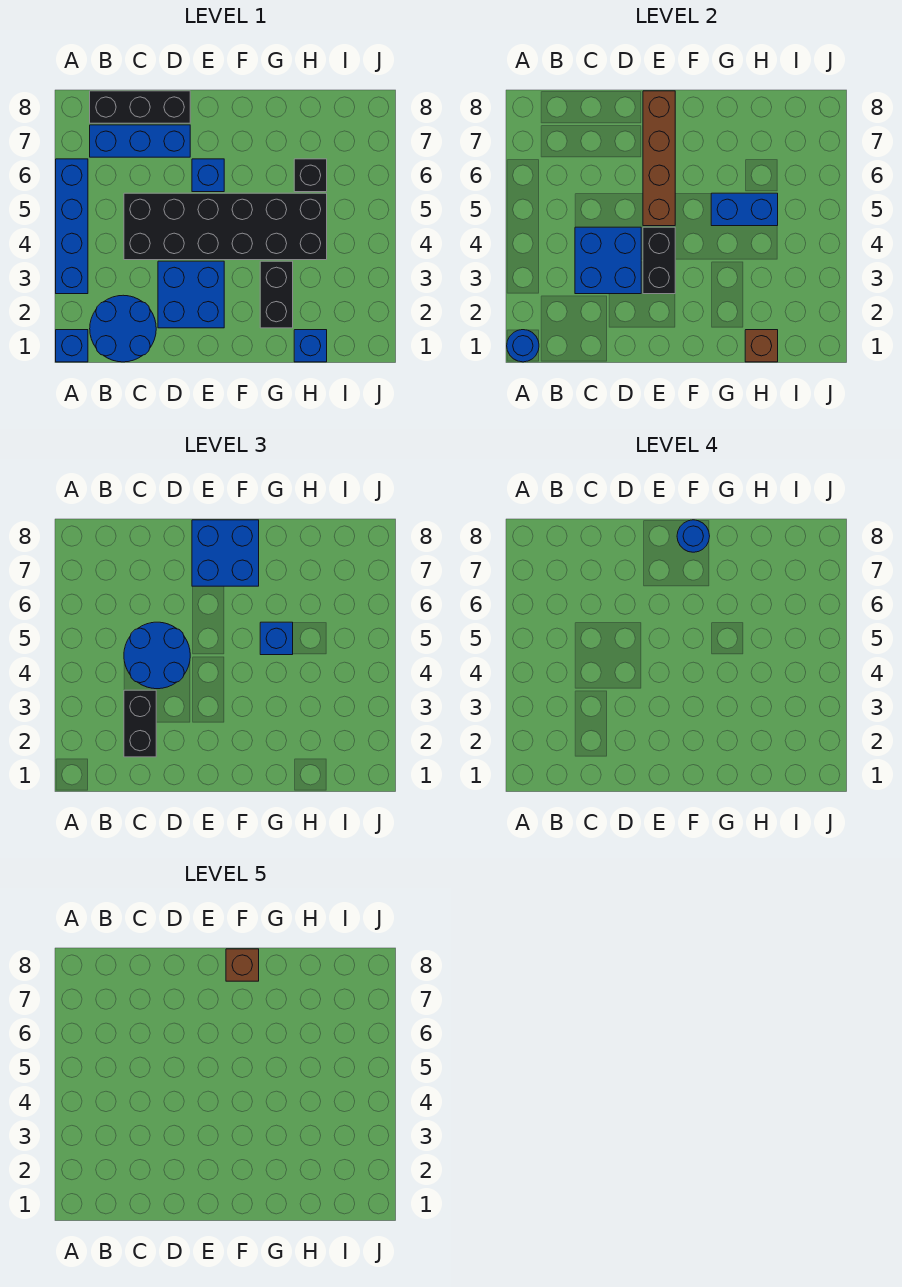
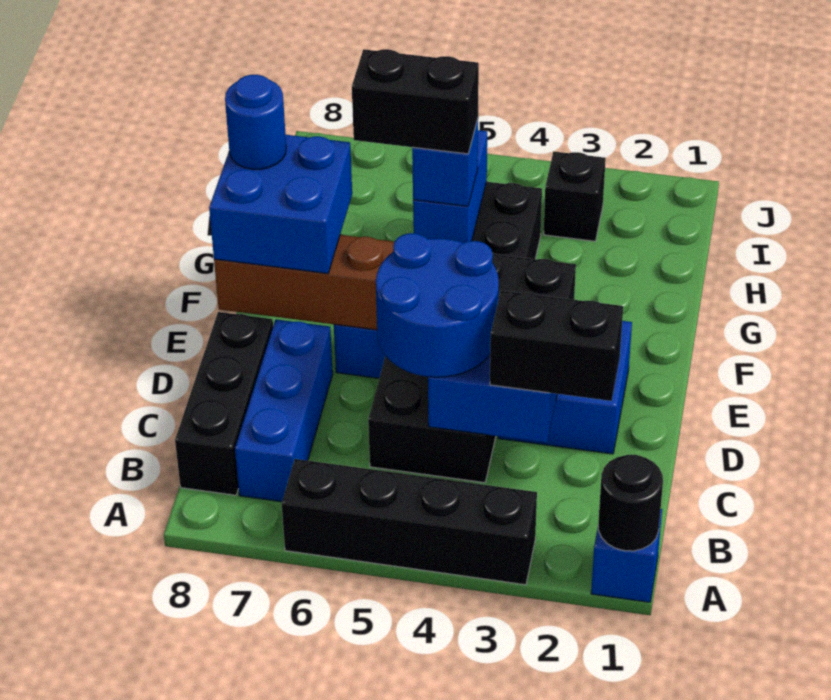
blue round brick A1 level 2 -> black round brick A1 level 2
blue brick A3:A6 level 1 -> black brick A3:A6 level 1
blue round brick B1:C2 level 1 -> none
brown brick F8 level 5 -> none
black brick G2:G3 level 1 -> black brick G5:G6 level 4
blue brick H1 level 1 -> none
brown brick H1 level 2 -> none
black brick H6 level 1 -> black brick I3 level 1

